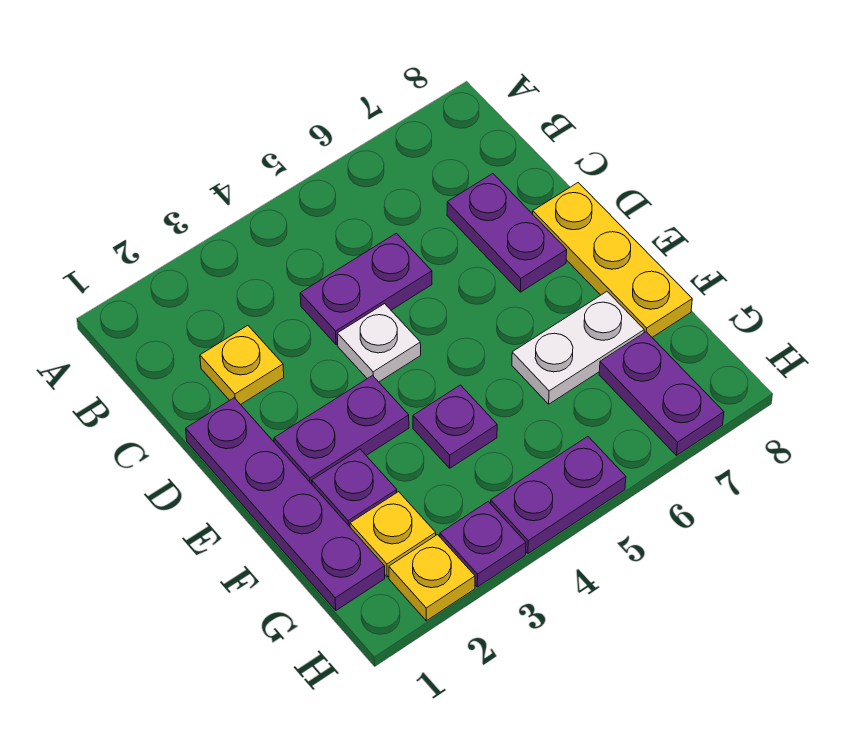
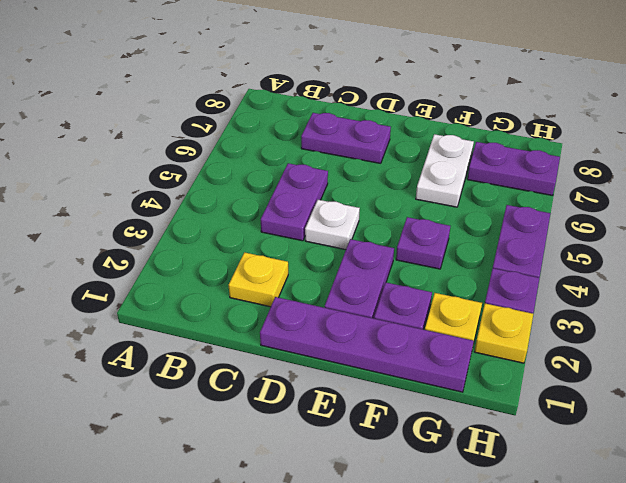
yellow plate D8:F8 level 1 -> none

